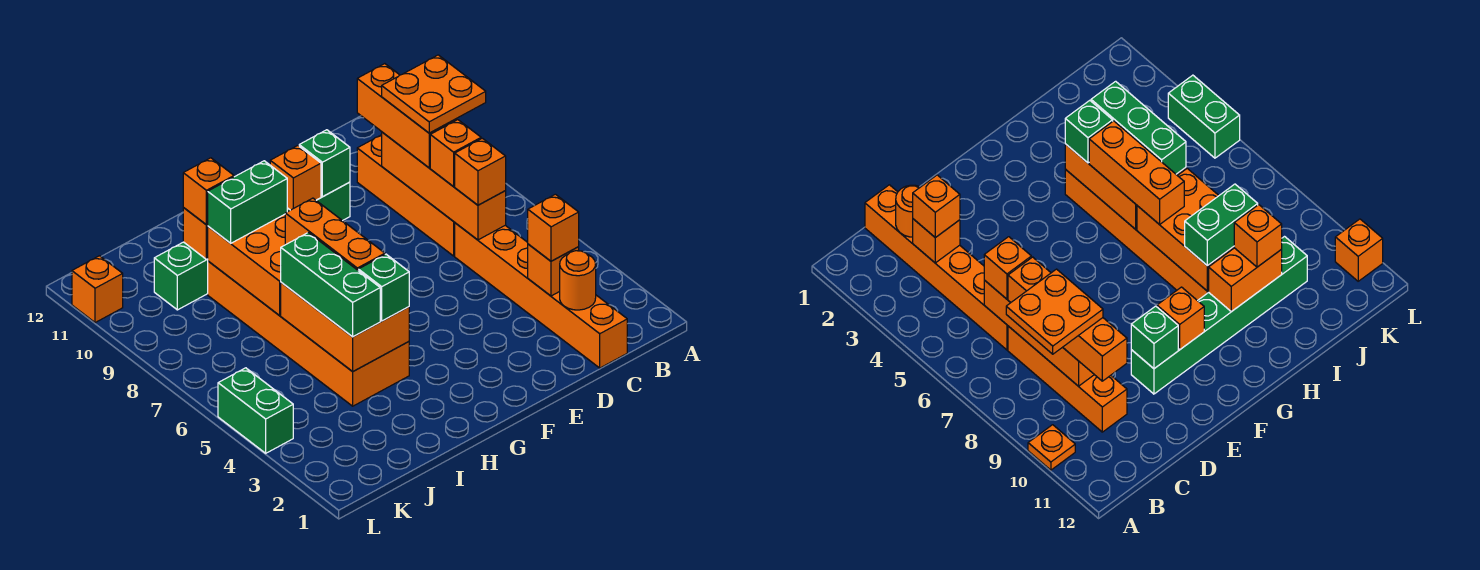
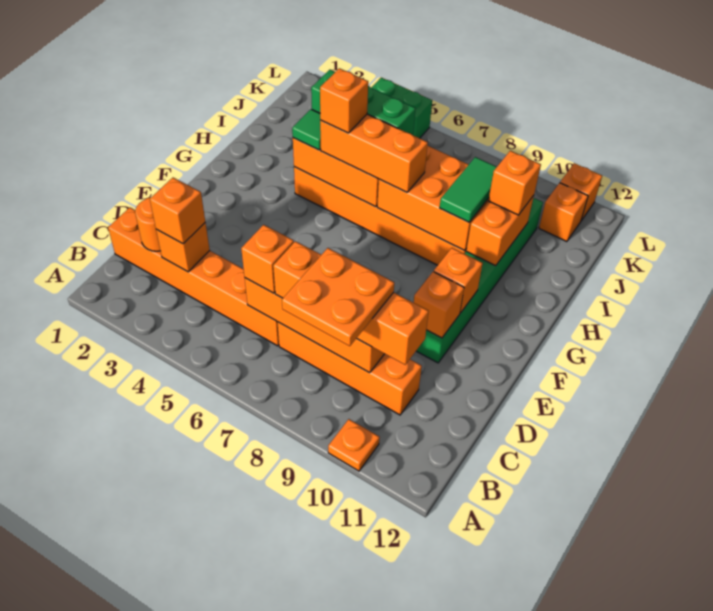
green brick E10 level 2 -> orange brick E10 level 2
green brick H4 level 3 -> green tile H4 level 3
none -> orange brick H5 level 4
green brick H9:I9 level 3 -> green tile H9:I9 level 3
none -> orange brick K11 level 1

